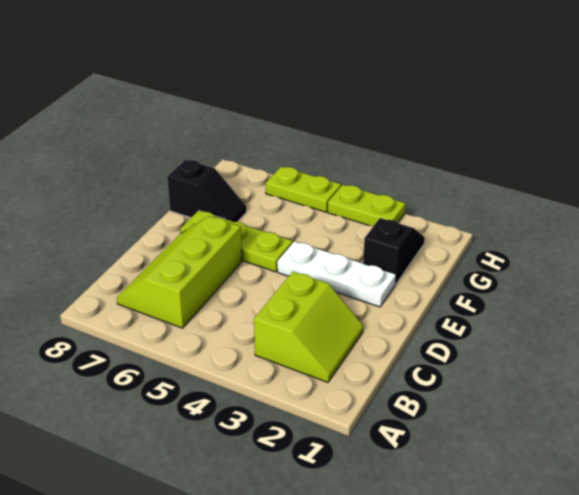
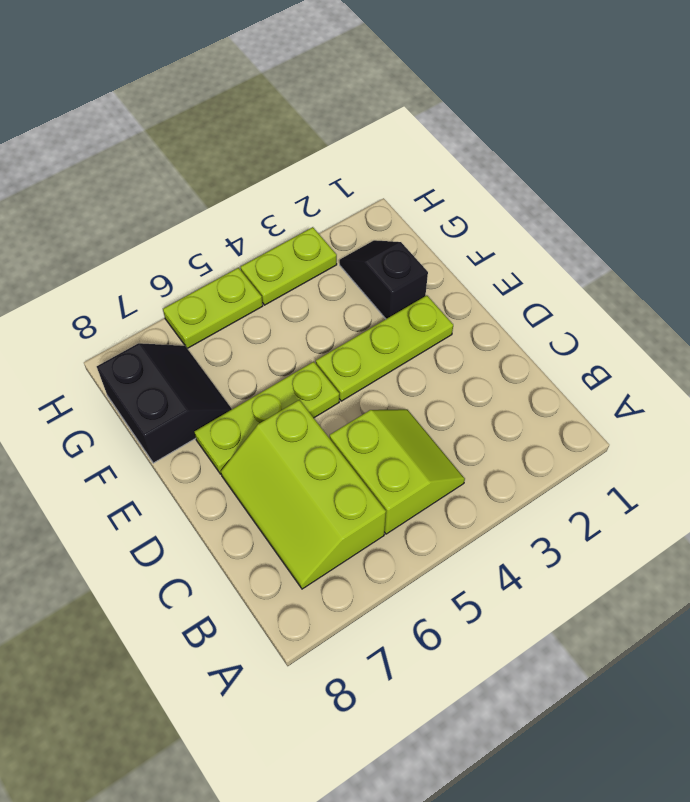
lime slope B2:C3 level 1 top 3 -> lime slope B4:C5 level 1 top 5
white plate E2:E4 level 1 -> lime plate E2:E4 level 1
black slope F7:F8 level 1 top 8 -> black slope F7:G8 level 1 top 8

